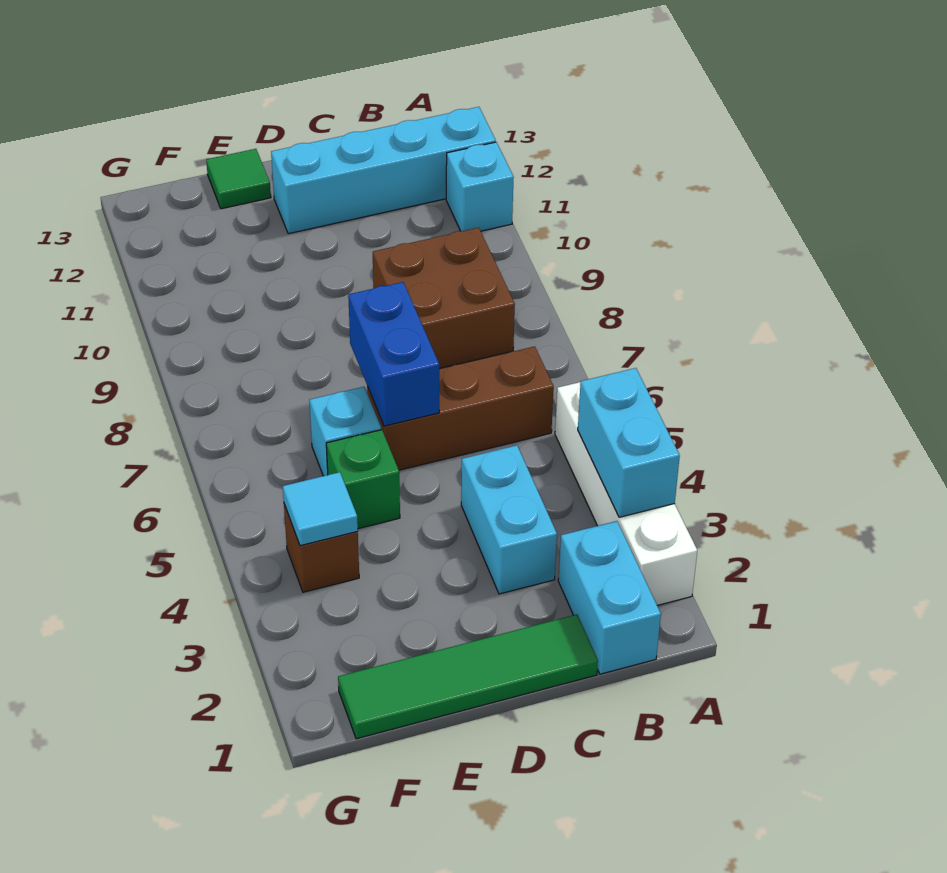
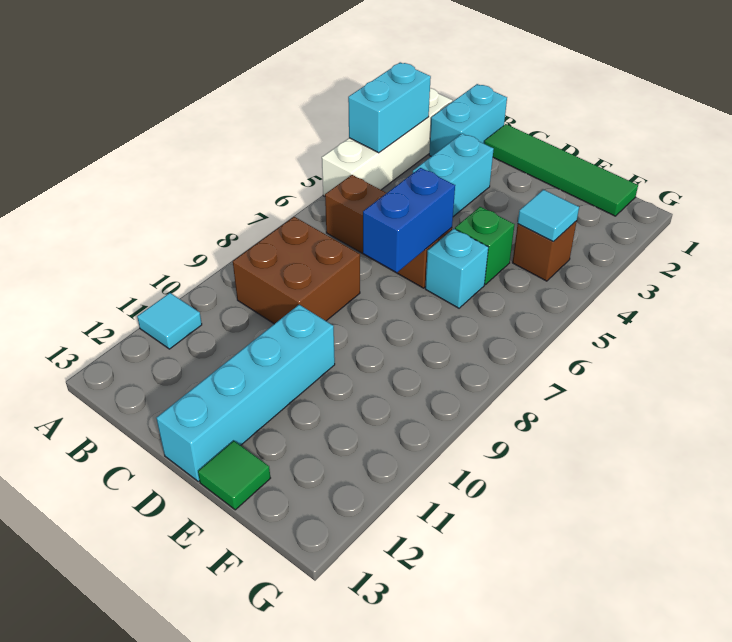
cyan brick A11 level 1 -> cyan tile A11 level 1
cyan brick A12:D12 level 1 -> cyan brick D10:D13 level 1

